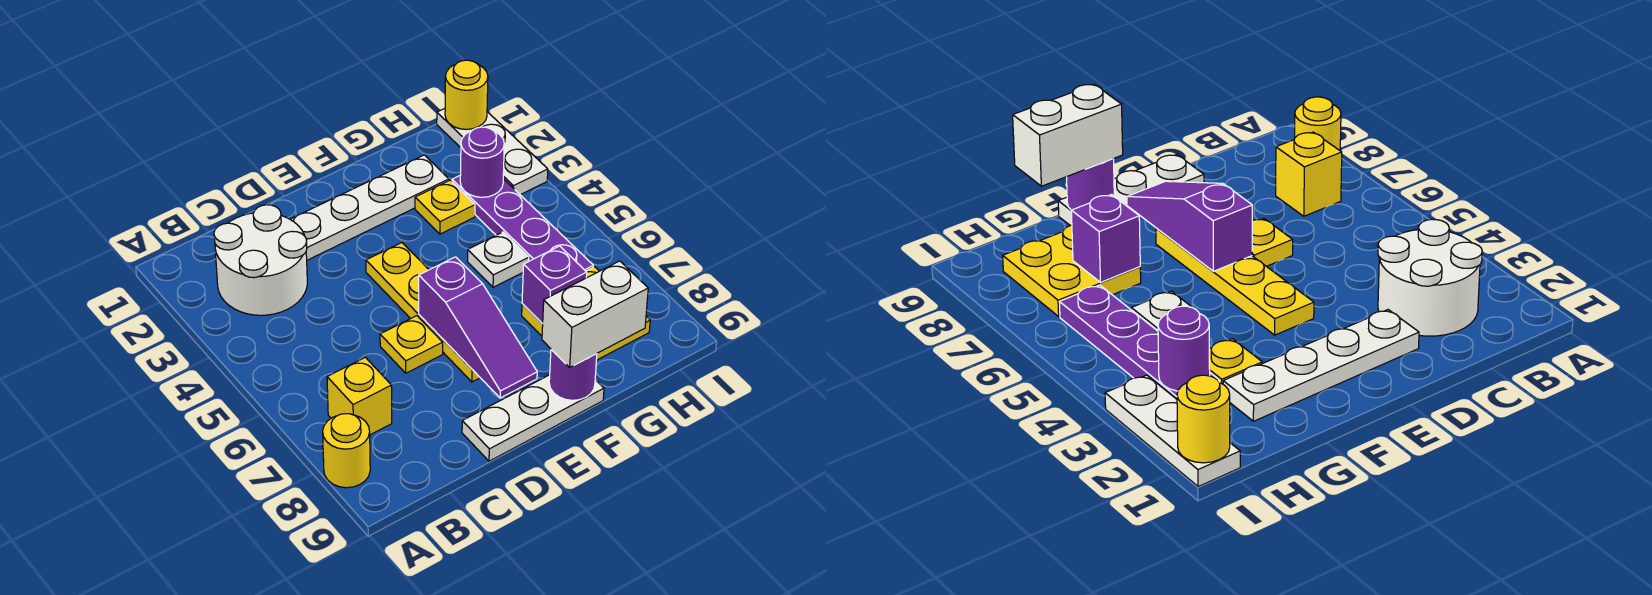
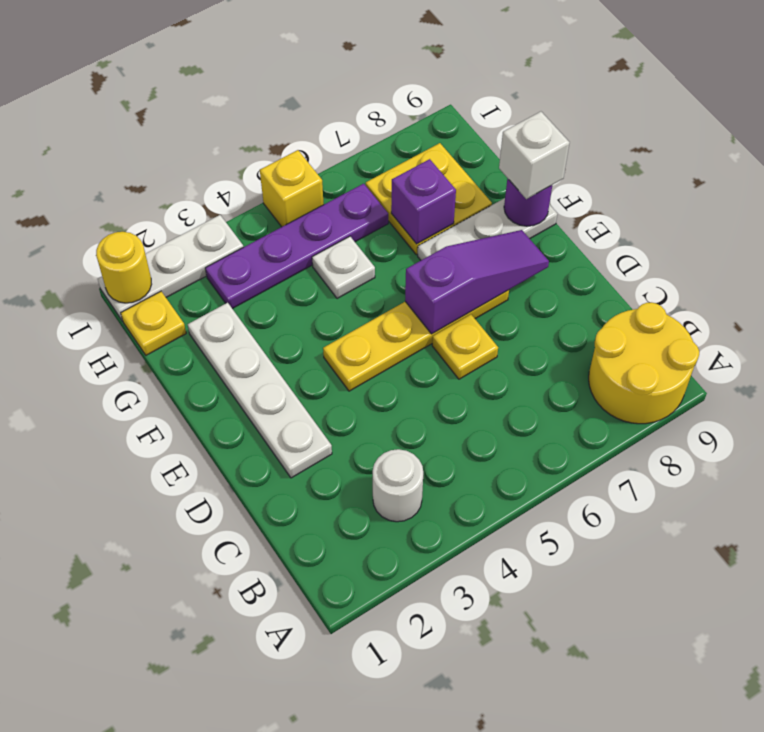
yellow round brick A8 level 1 -> yellow round brick A8:B9 level 1
white round brick B2:C3 level 1 -> white round brick B3 level 1
yellow brick B7 level 1 -> yellow brick I5 level 1
white plate D9:F9 level 1 -> white plate F7:F9 level 1
white brick F9:G9 level 3 -> white brick F9 level 3
yellow plate G3 level 1 -> yellow plate H1 level 1
purple round brick H3 level 2 -> none

